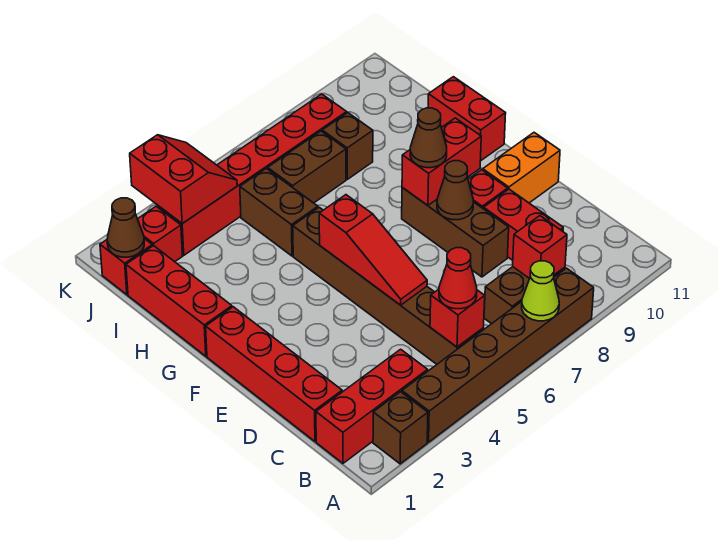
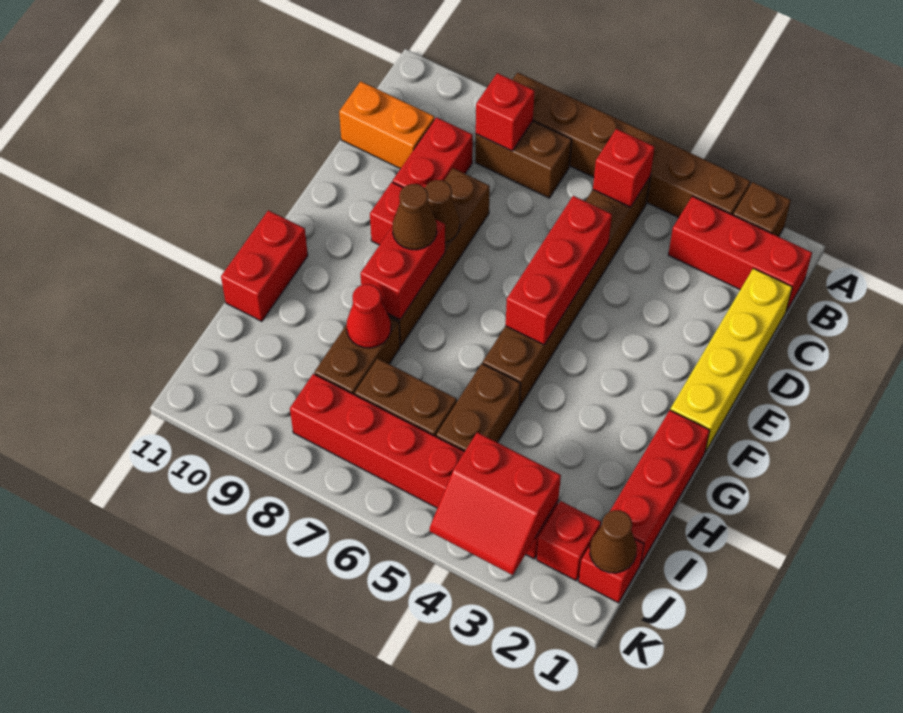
lime cone A7 level 2 -> none
red cone B5 level 3 -> red cone H8 level 2
red brick C1:F1 level 1 -> yellow brick C1:F1 level 1
red slope D5:F5 level 2 top F -> red brick D5:F5 level 2
brown brick D8:F8 level 1 -> brown brick D8:G8 level 1
orange brick E10:E11 level 1 -> orange brick C10:C11 level 1
red brick F8:F9 level 2 -> red brick F8:G8 level 2
brown brick I8 level 1 -> brown brick H8:I8 level 1
red slope J3:K4 level 2 top 3 -> red slope J3:K4 level 2 top J

